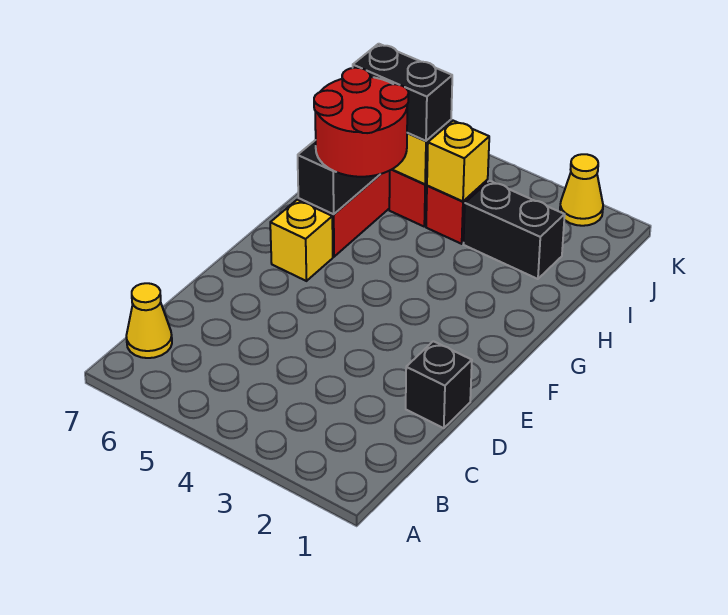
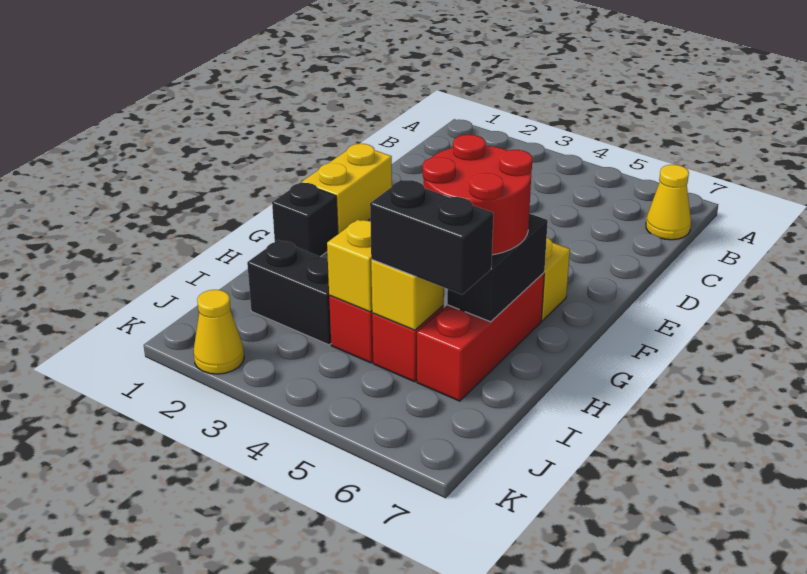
black brick D1 level 1 -> black brick G1 level 1
none -> yellow brick E1:F1 level 1

